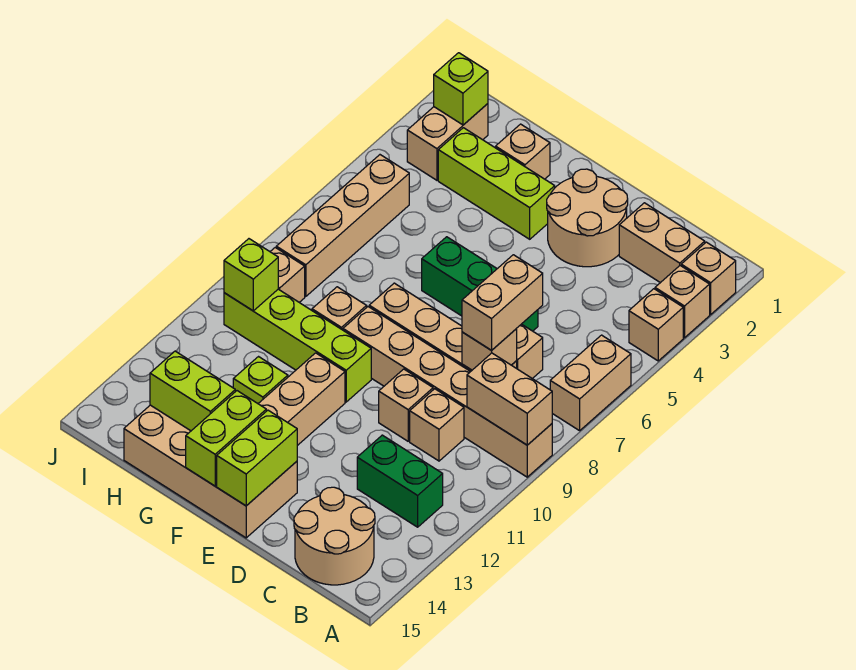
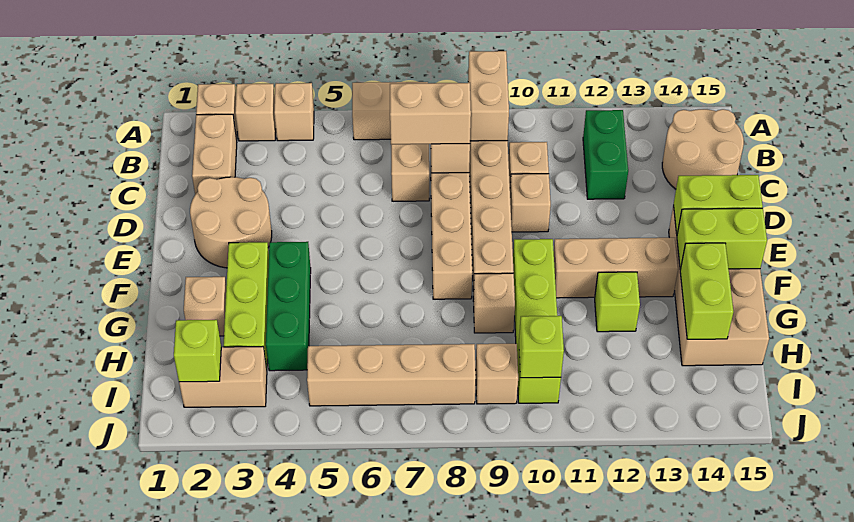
green brick D6:F6 level 1 -> green brick F4:H4 level 1

